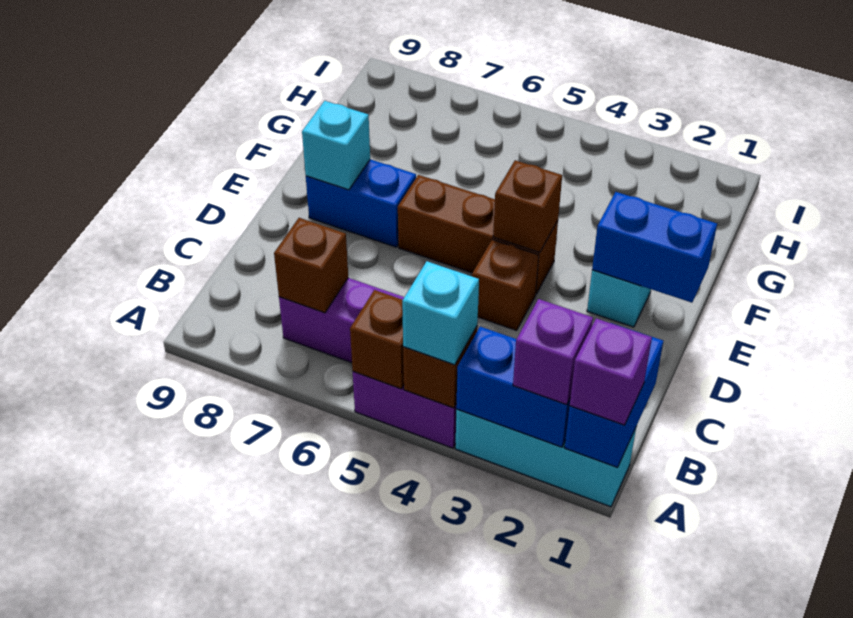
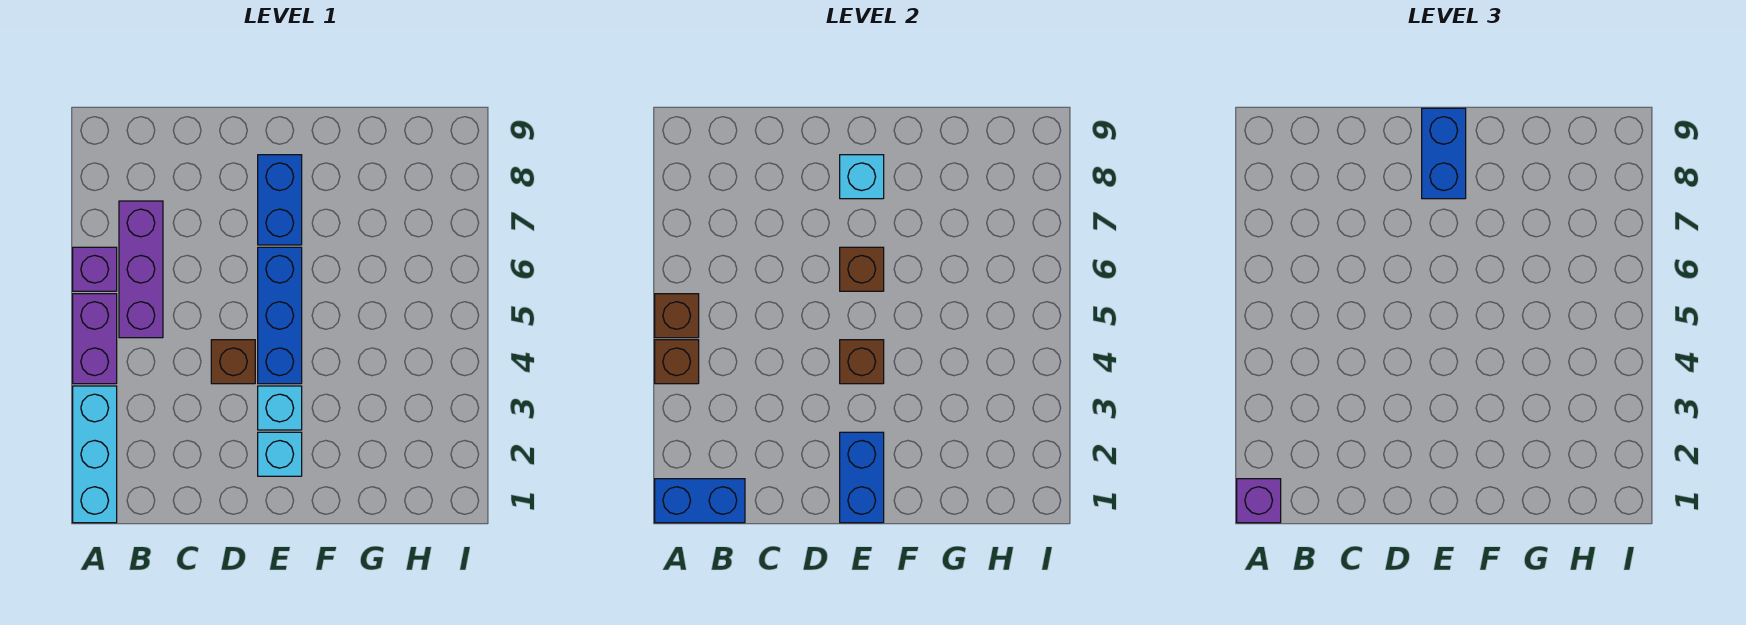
blue brick A2:A3 level 2 -> blue brick E8:E9 level 3
purple brick A2 level 3 -> purple brick A6 level 1
cyan brick A4 level 3 -> cyan brick E3 level 1
brown brick B7 level 2 -> brown brick E6 level 2
brown brick E4:E6 level 1 -> blue brick E4:E6 level 1

